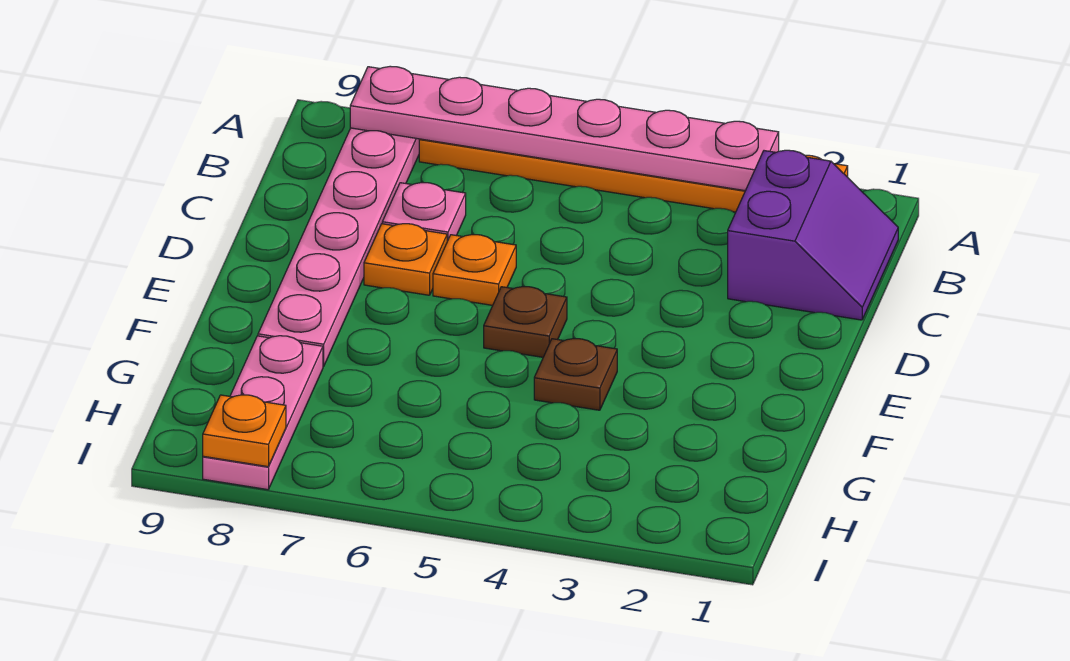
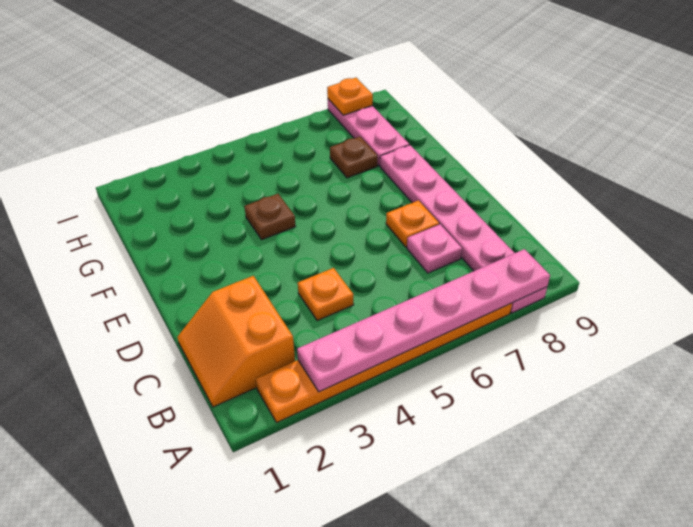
purple slope B1:C2 level 1 top 2 -> orange slope B1:C2 level 1 top 2
orange plate D6 level 1 -> orange plate C4 level 1
brown plate E5 level 1 -> brown plate G7 level 1

